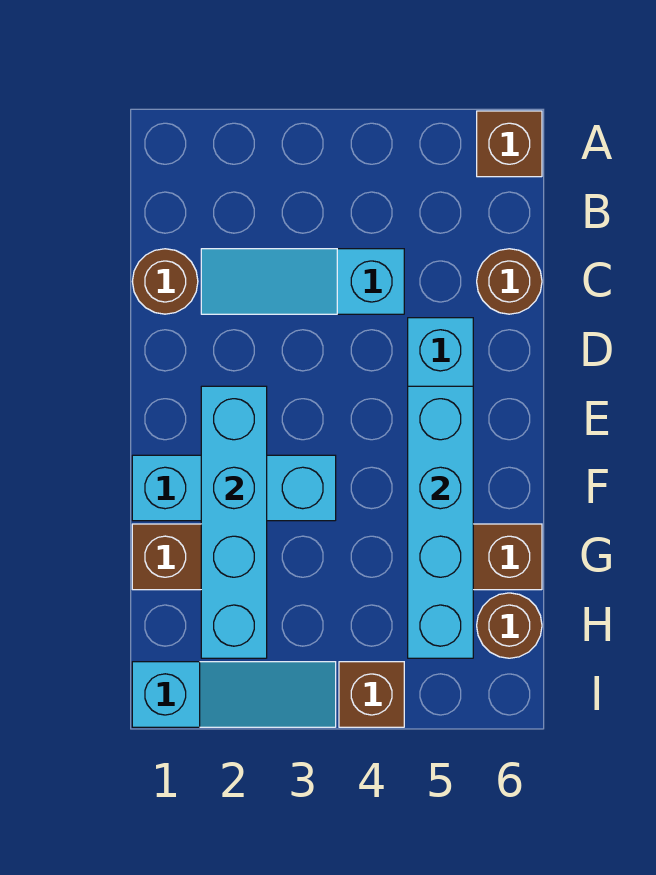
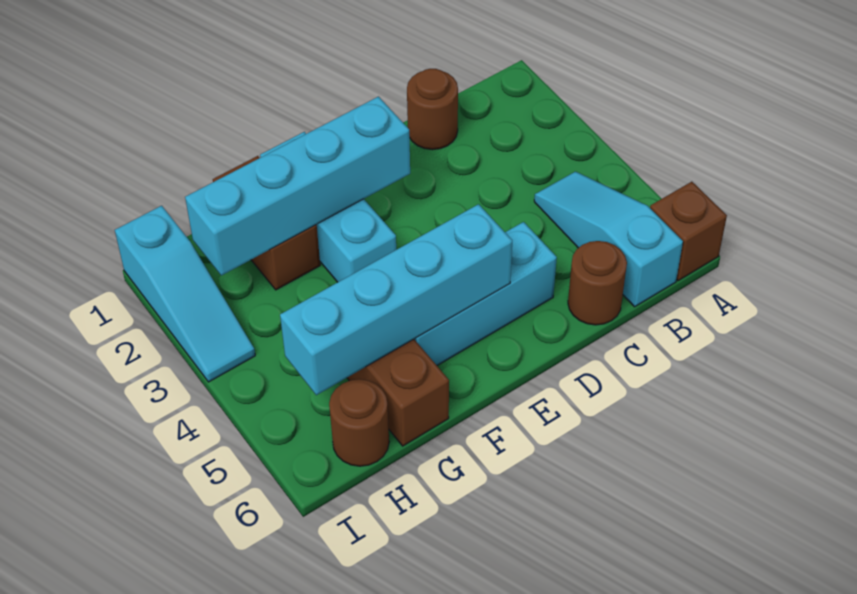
cyan slope C2:C4 level 1 top 4 -> cyan slope B4:B6 level 1 top 6
brown brick I4 level 1 -> none

